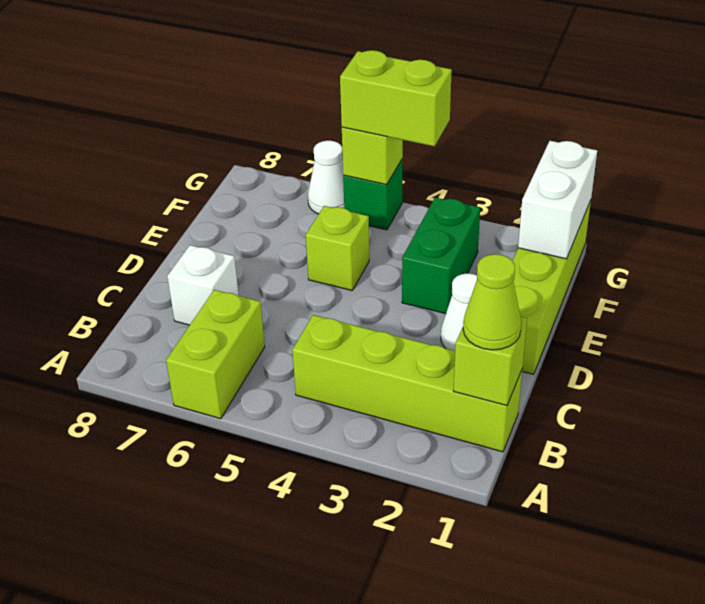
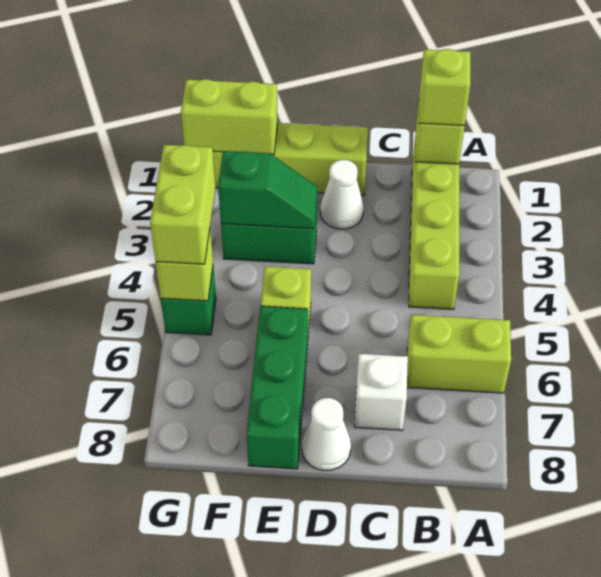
lime cone B1 level 3 -> lime brick B1 level 3
none -> green slope E3:F3 level 2 top F
none -> green brick E6:E8 level 1
white brick F1:G1 level 2 -> lime brick F1:G1 level 2
white cone G6 level 1 -> white cone D8 level 1

